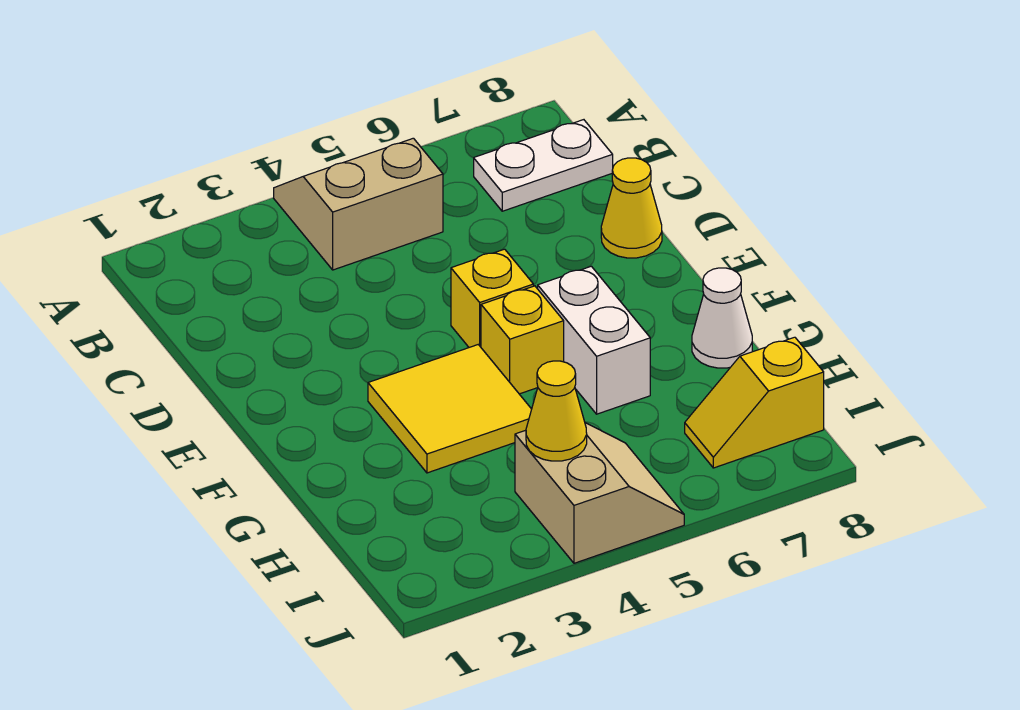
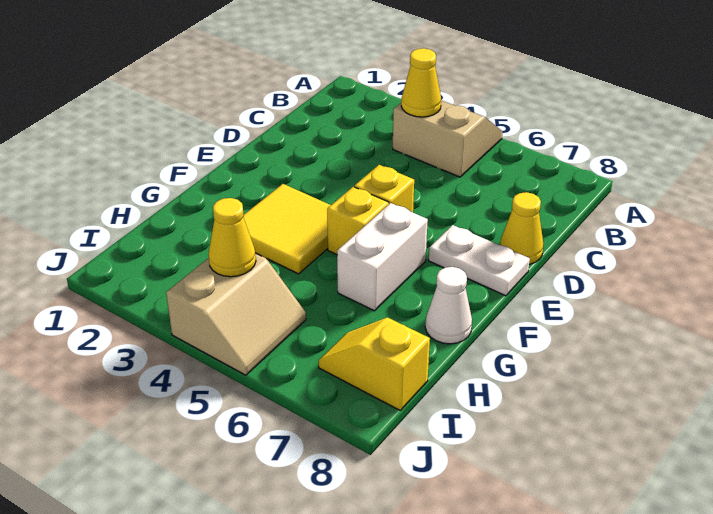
none -> yellow cone B4 level 2
white plate B7:B8 level 1 -> white plate E7:E8 level 1

